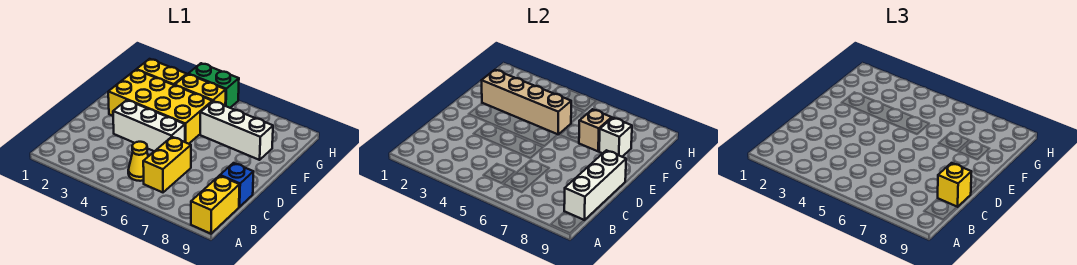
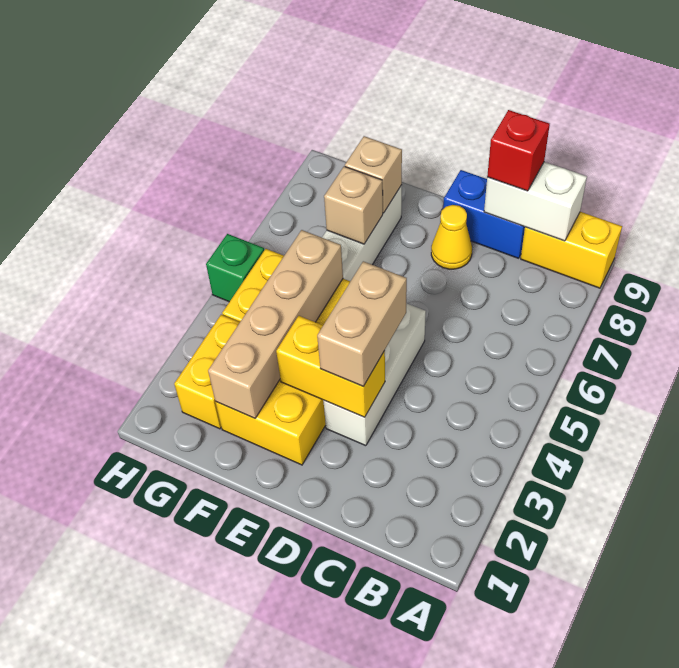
yellow cone B5 level 1 -> yellow cone D8 level 1
yellow brick B6:C6 level 1 -> yellow brick D3:E3 level 2
white brick B9:D9 level 2 -> white brick B9:C9 level 2
blue brick C9 level 1 -> blue brick C9:D9 level 1
yellow brick C9 level 3 -> red brick C9 level 3
none -> tan brick D3:D4 level 3
white brick F8 level 2 -> tan brick F8 level 2
green brick H4:H5 level 1 -> green brick H5 level 1

